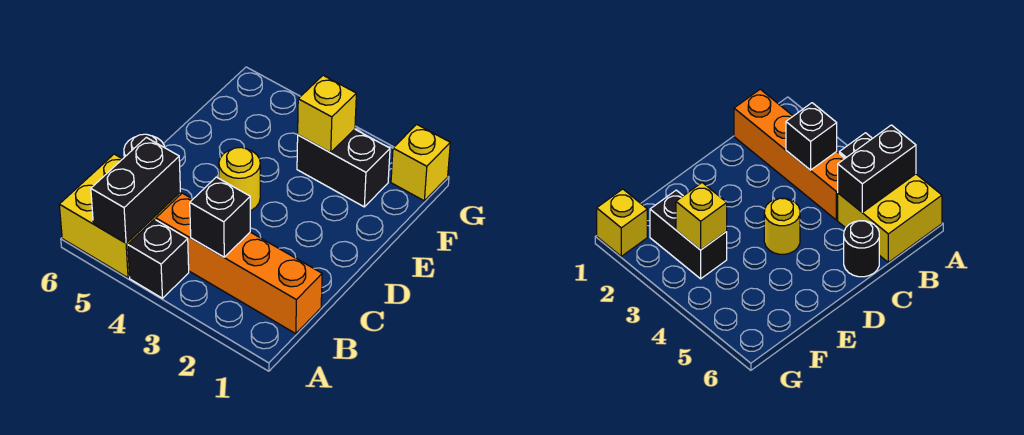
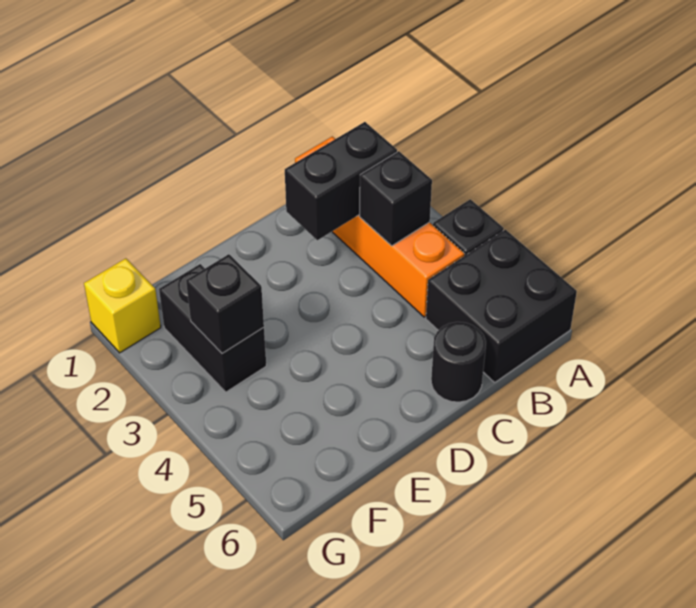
yellow brick A5:B6 level 1 -> black brick A5:B6 level 1
black brick A5:B5 level 2 -> black brick B2:C2 level 2
yellow round brick D4 level 1 -> none
yellow brick F3 level 2 -> black brick F3 level 2

